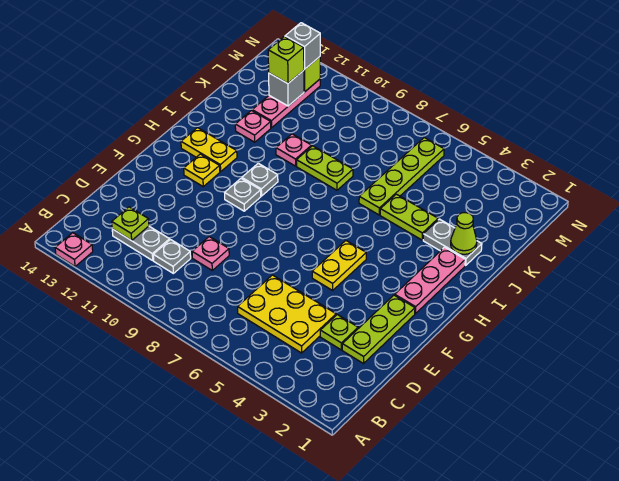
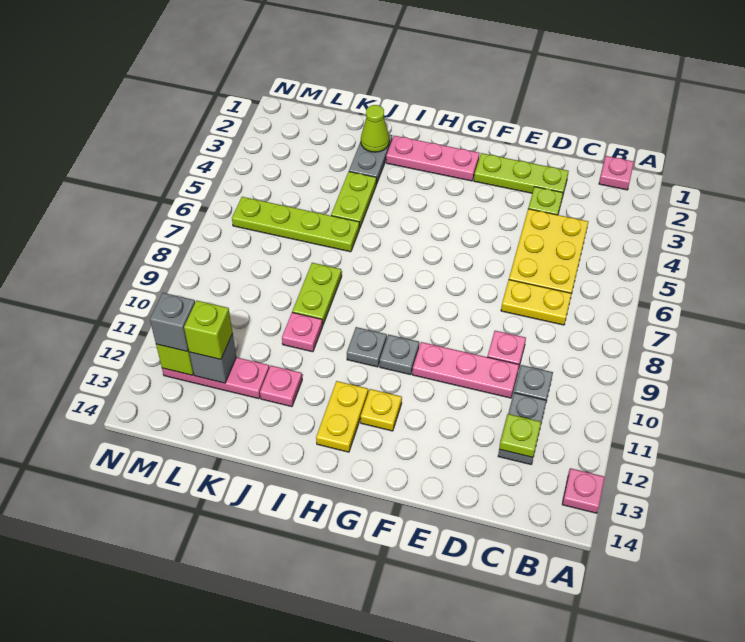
none -> pink plate B1 level 1
none -> pink plate D10:F10 level 1
yellow plate F5:G5 level 1 -> yellow plate C7:D7 level 1

